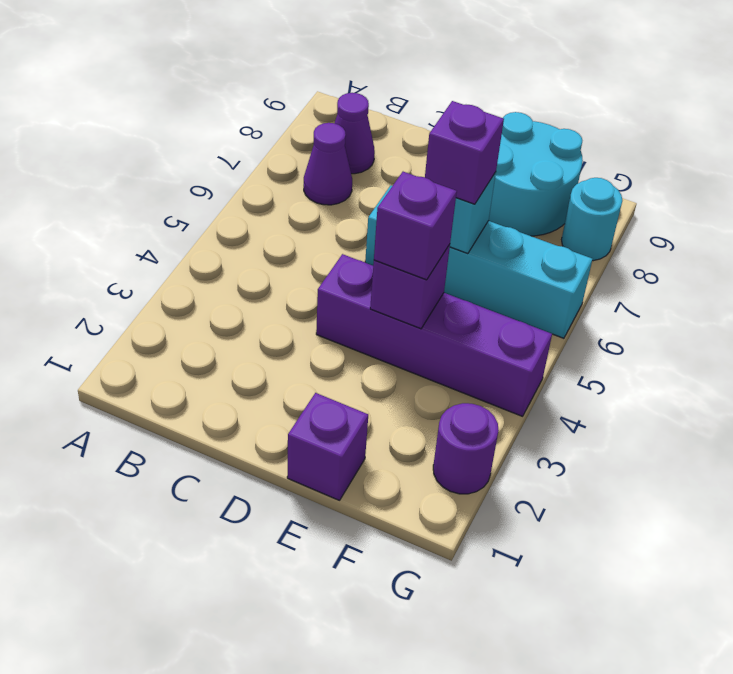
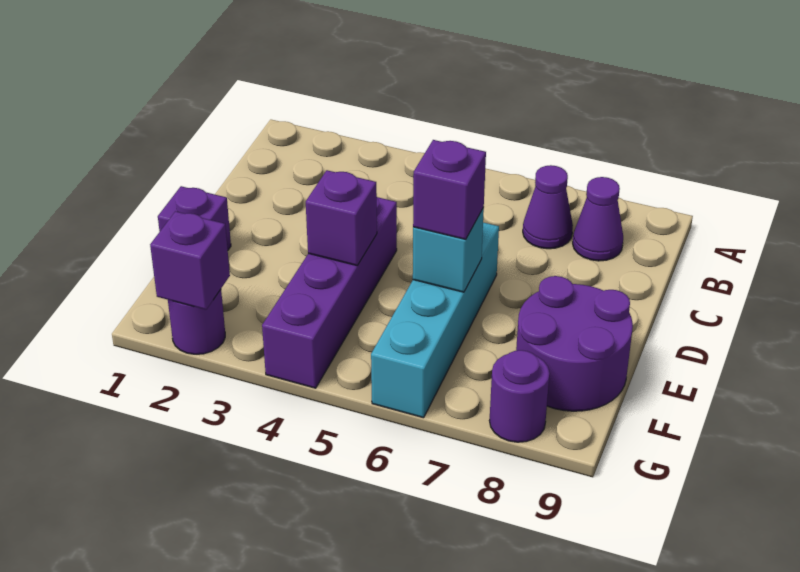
purple brick E4 level 3 -> purple brick G2 level 2
cyan round brick E8:F9 level 1 -> purple round brick E8:F9 level 1
cyan round brick G8 level 1 -> purple round brick G8 level 1

